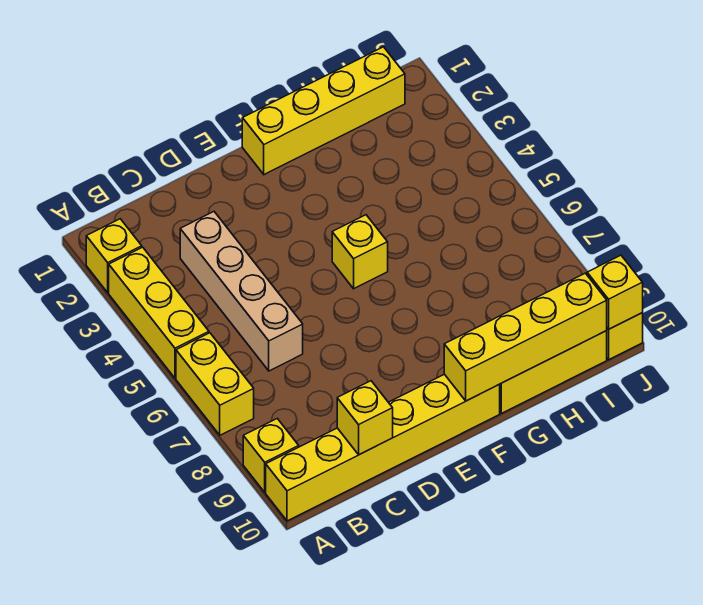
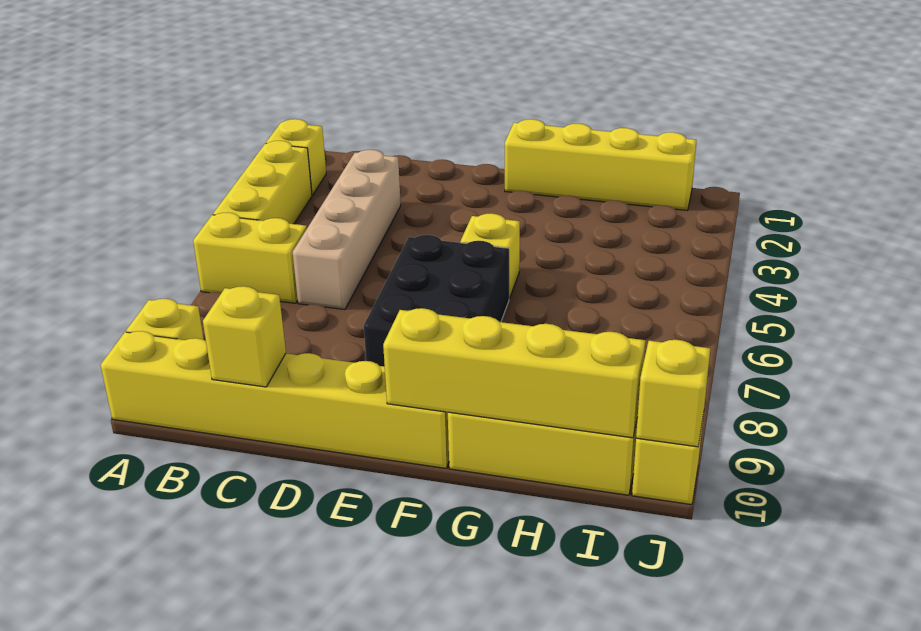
yellow brick A6:A7 level 1 -> yellow brick A6:B6 level 1
none -> black brick E6:F8 level 1

